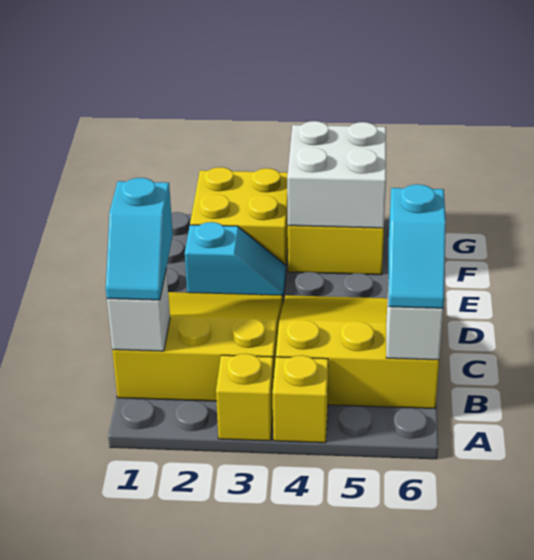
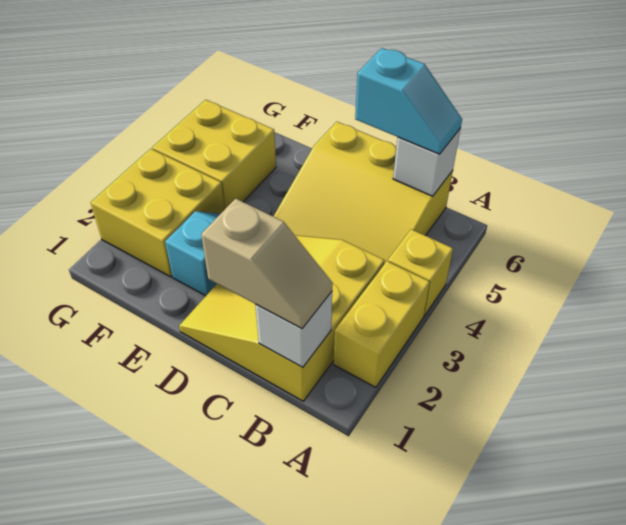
yellow brick A3 level 1 -> yellow brick A2:A3 level 1
cyan slope B1:C1 level 3 top C -> tan slope B1:C1 level 3 top C
yellow slope B4:D6 level 1 top B -> yellow slope B4:D6 level 1 top 6
white brick F4:G5 level 2 -> none

